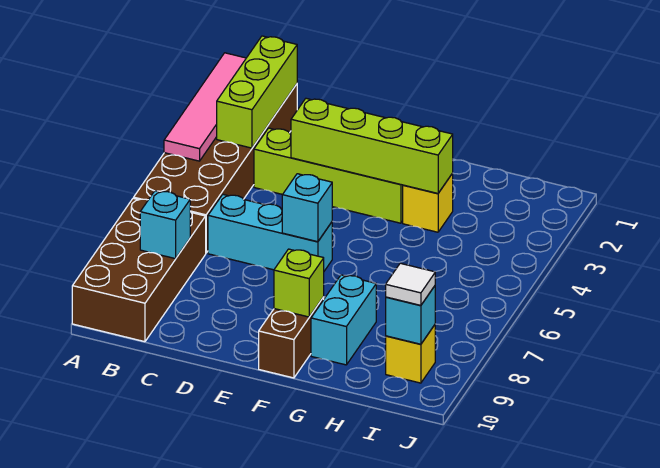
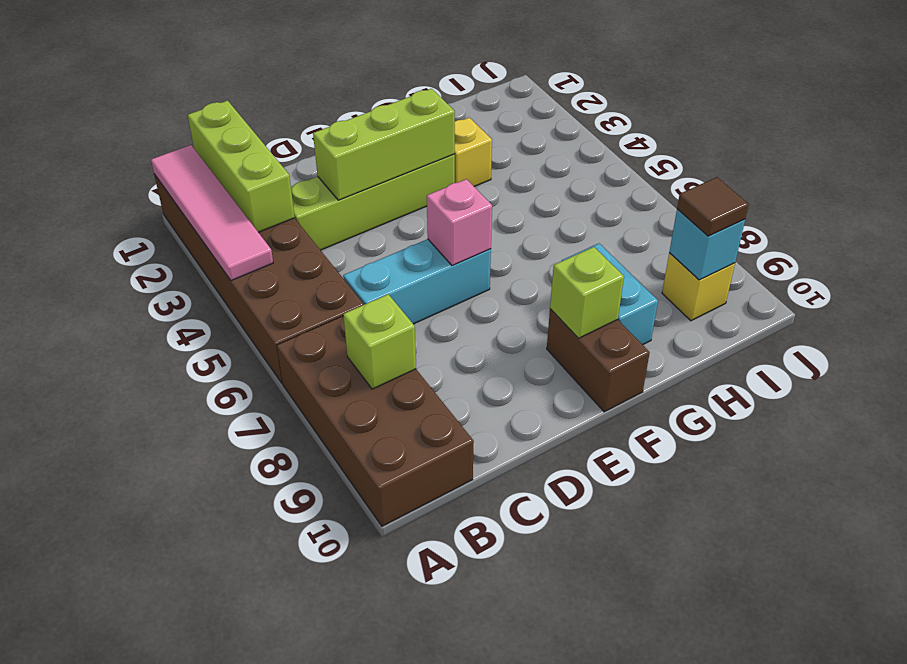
cyan brick B8 level 2 -> lime brick B8 level 2
lime brick D3:G3 level 2 -> lime brick D3:F3 level 2
cyan brick E6 level 2 -> pink brick E6 level 2
white tile I9 level 3 -> brown tile I9 level 3

